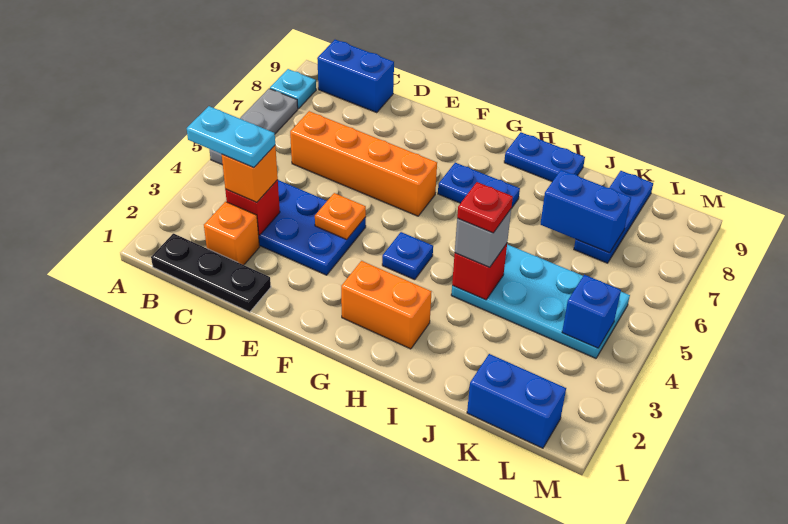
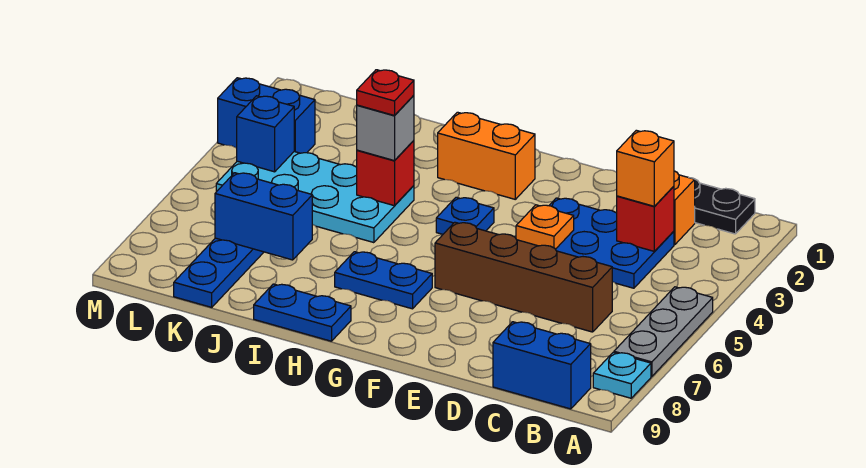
cyan plate B3:C3 level 4 -> none
orange brick C6:F6 level 1 -> brown brick C6:F6 level 1
blue brick K1:L1 level 1 -> blue brick L3:M3 level 1

